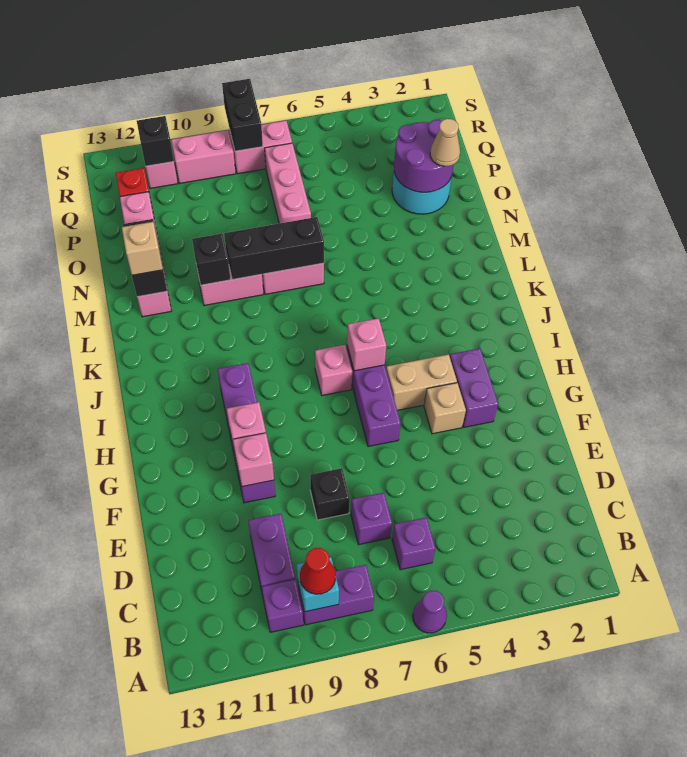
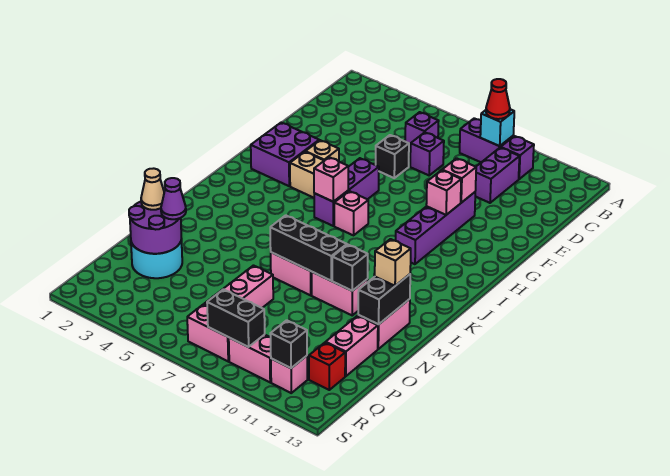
purple cone A6 level 1 -> purple cone O3 level 3
black brick E8 level 1 -> black brick E6 level 1
purple brick G3:H3 level 1 -> purple brick G2:H3 level 1
black brick R8:S8 level 2 -> black brick R8:R9 level 2

